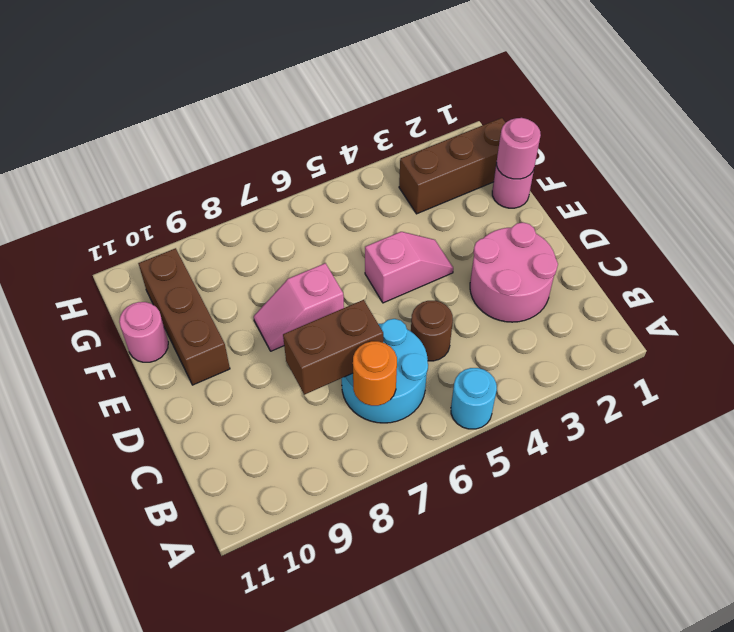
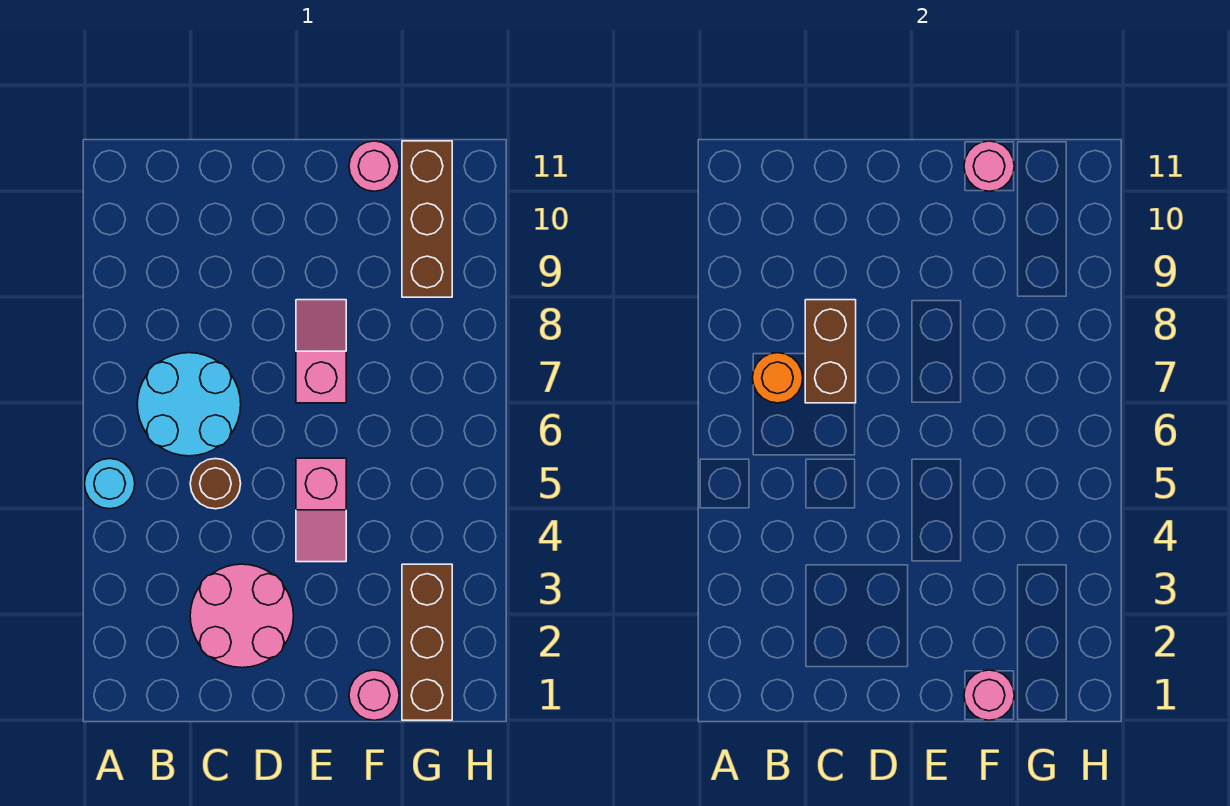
brown brick E10:G10 level 1 -> brown brick G9:G11 level 1
none -> pink round brick F11 level 2

